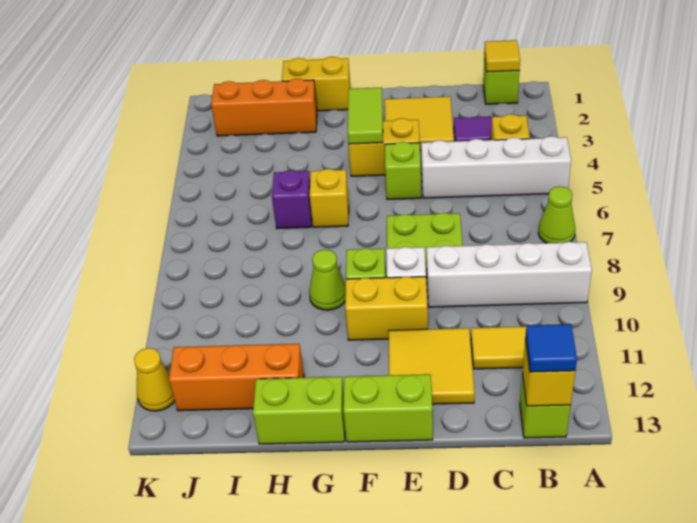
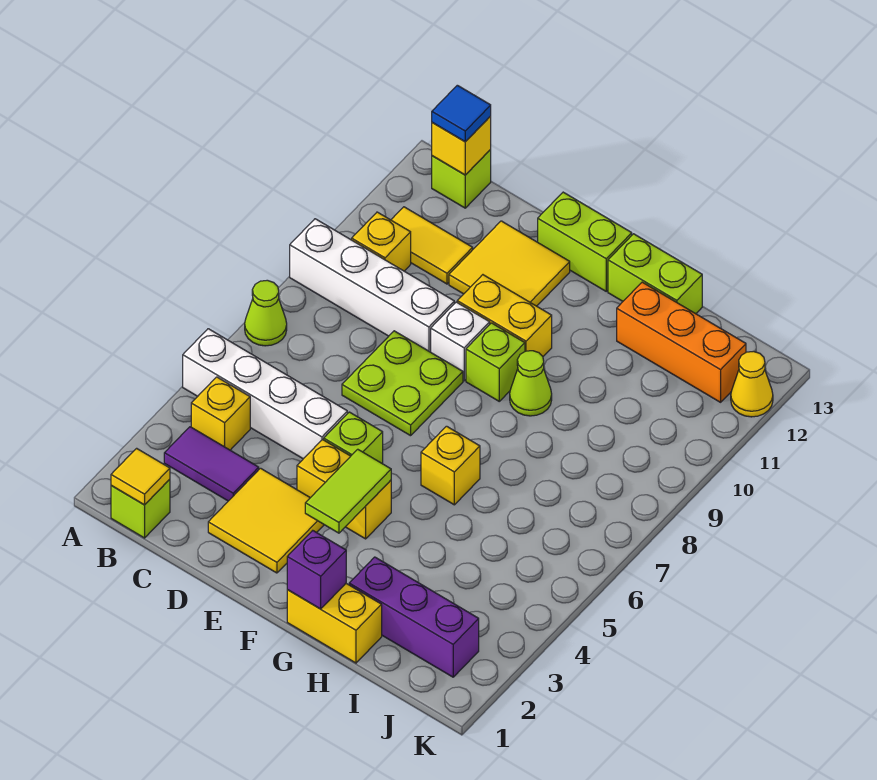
none -> yellow brick B10 level 1
orange brick H2:J2 level 1 -> purple brick H2:J2 level 1
purple brick H6 level 1 -> purple brick G1 level 2

